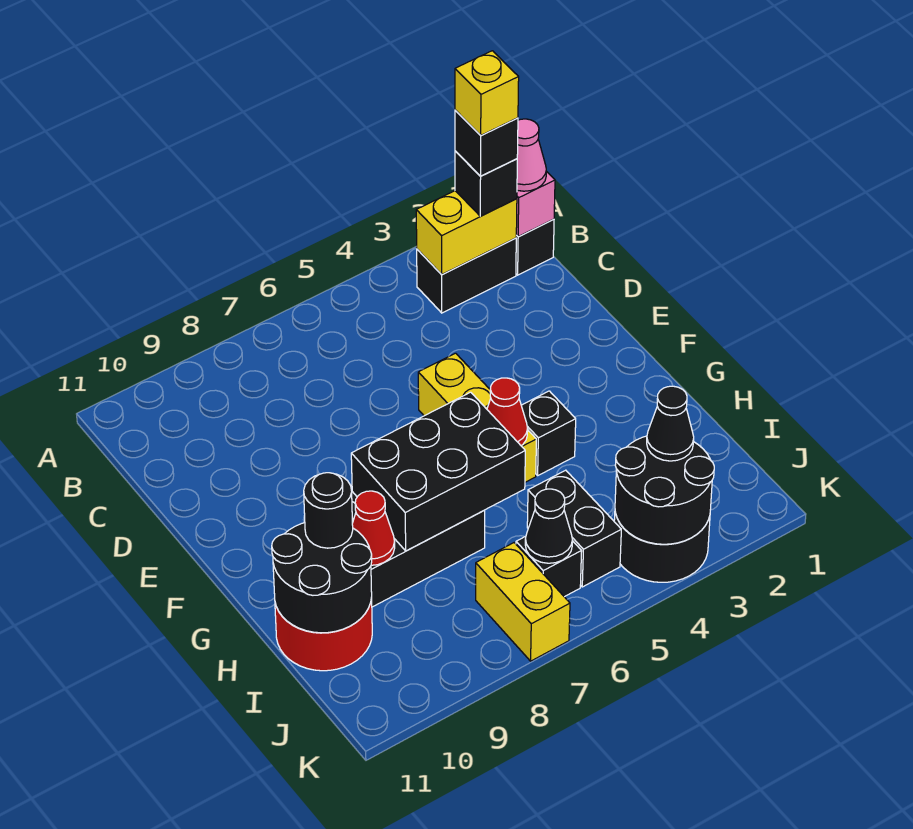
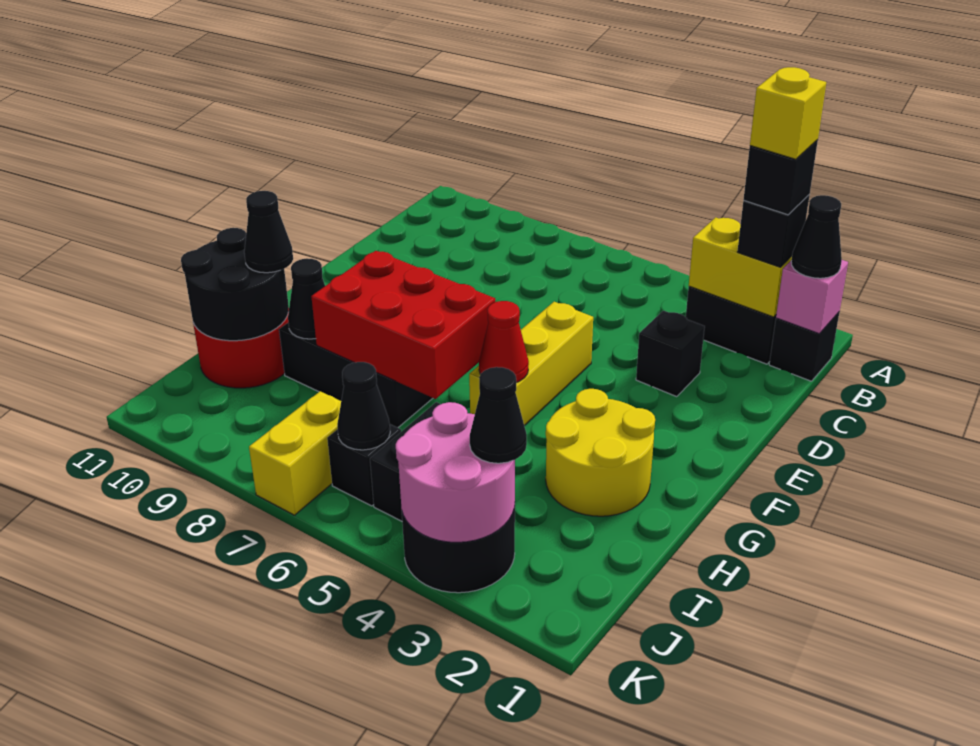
pink cone B1 level 3 -> black cone B1 level 3
none -> yellow round brick G2:H3 level 1
black brick G4 level 1 -> black brick D3 level 1
black brick G6:H8 level 2 -> red brick G6:H8 level 2
red cone H9 level 2 -> black cone H9 level 2
black round brick H10 level 3 -> black cone H10 level 3
black round brick J3:K4 level 2 -> pink round brick J3:K4 level 2

